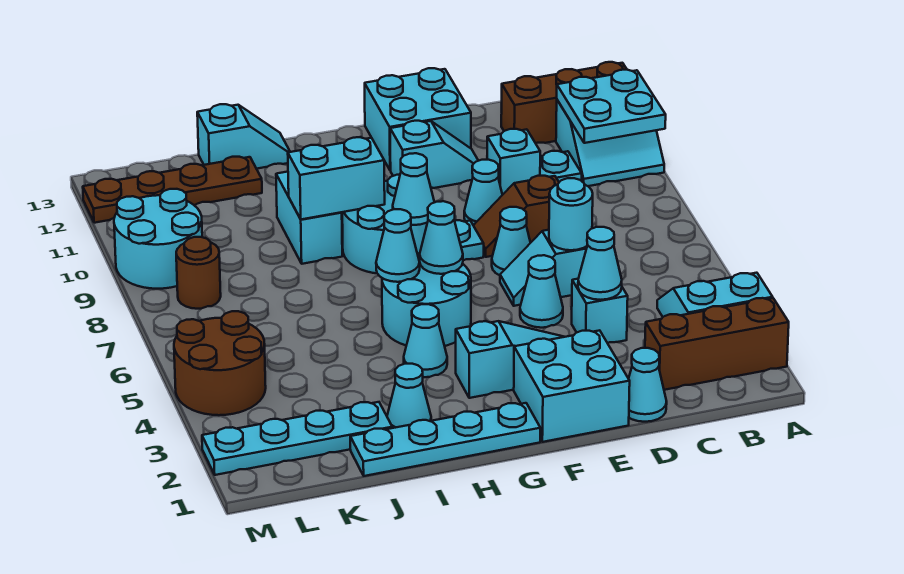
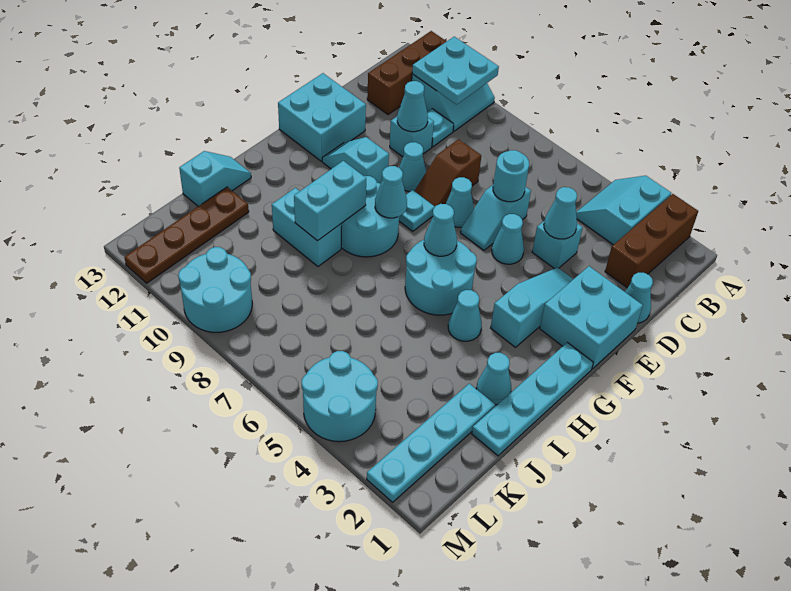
cyan slope E11:F11 level 1 top F -> cyan slope F10:F11 level 1 top 10
cyan cone H6 level 2 -> cyan cone D10 level 2
brown round brick L4:M5 level 1 -> cyan round brick L4:M5 level 1
brown round brick L8 level 1 -> none

